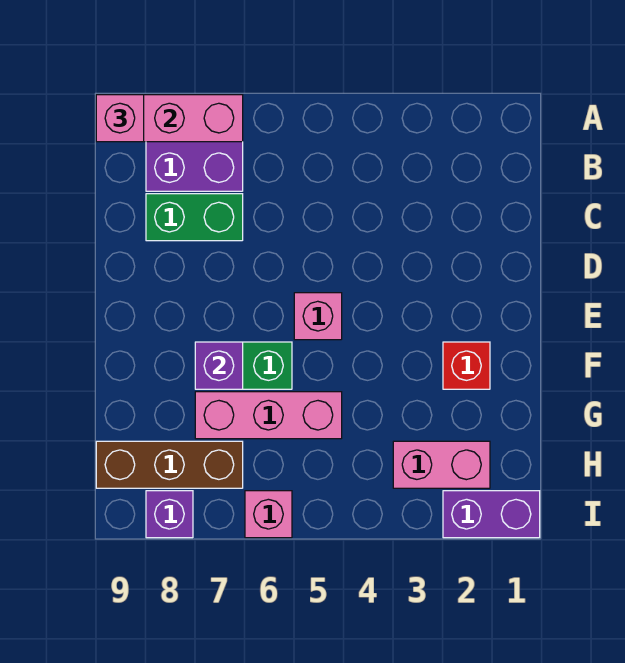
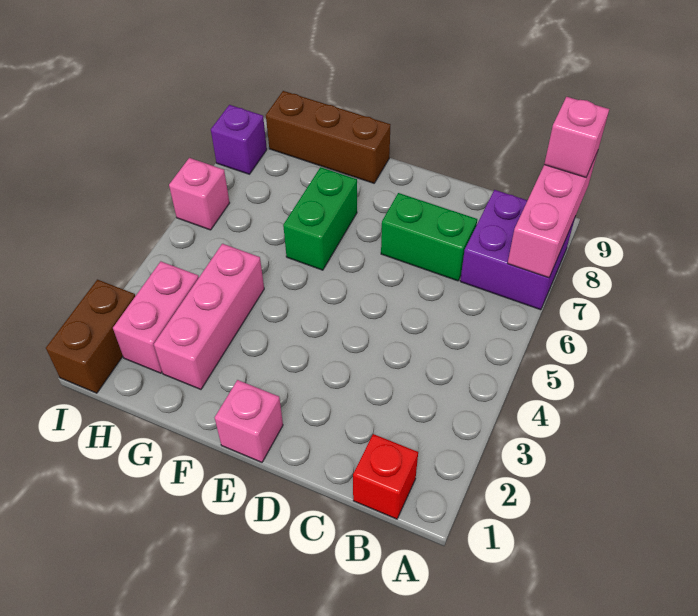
green brick C7:C8 level 1 -> green brick C7:D7 level 1
pink brick E5 level 1 -> pink brick E1 level 1
red brick F2 level 1 -> red brick B1 level 1
purple brick F7 level 2 -> none
pink brick G5:G7 level 1 -> pink brick G2:G4 level 1
brown brick H7:H9 level 1 -> brown brick F9:H9 level 1
purple brick I1:I2 level 1 -> brown brick I1:I2 level 1

